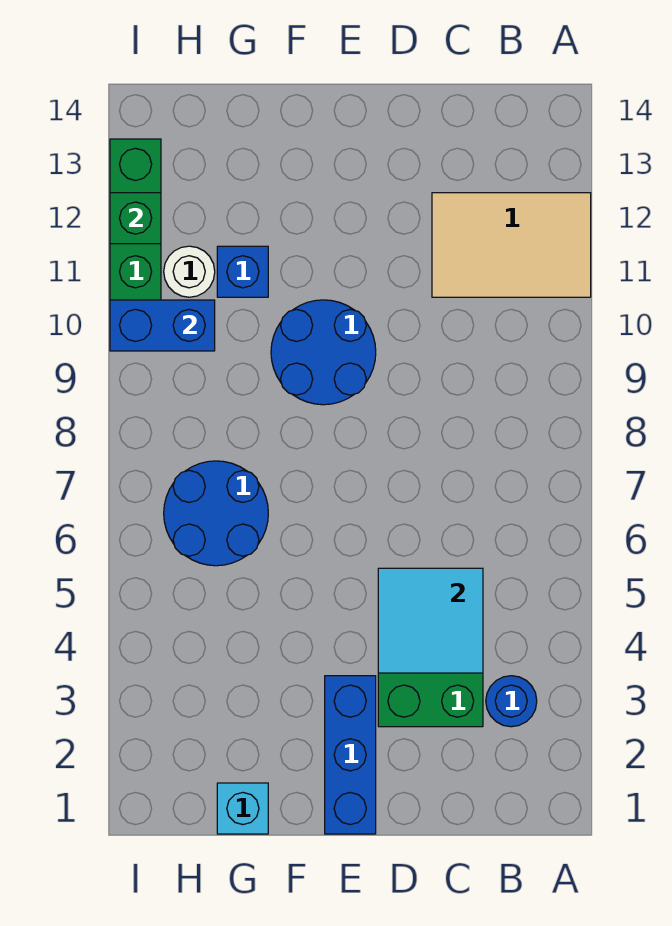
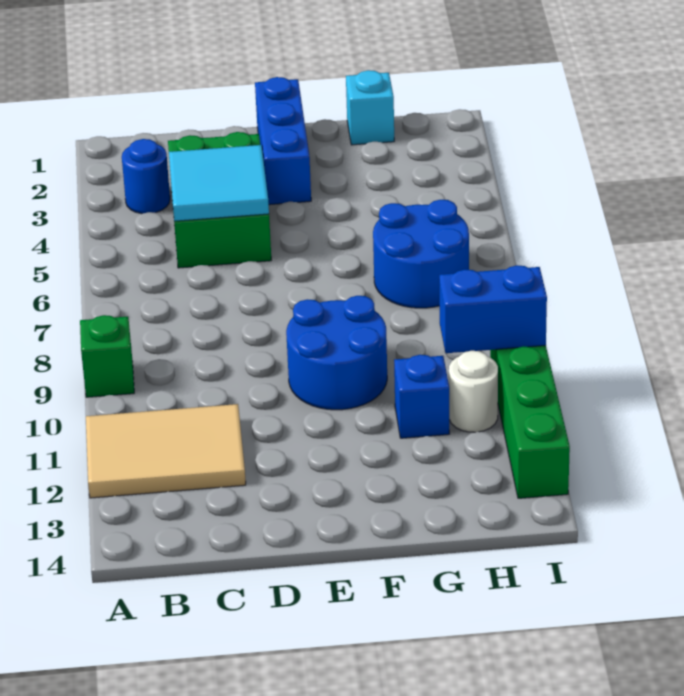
green brick I12 level 2 -> green brick A9 level 1

